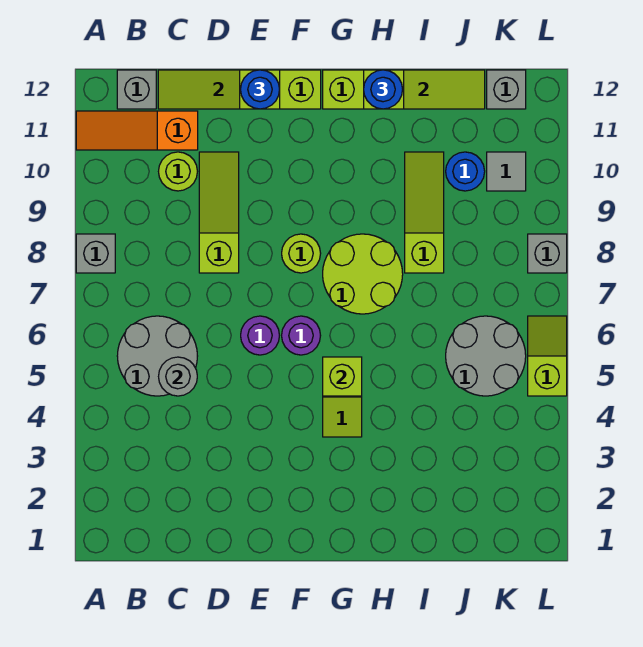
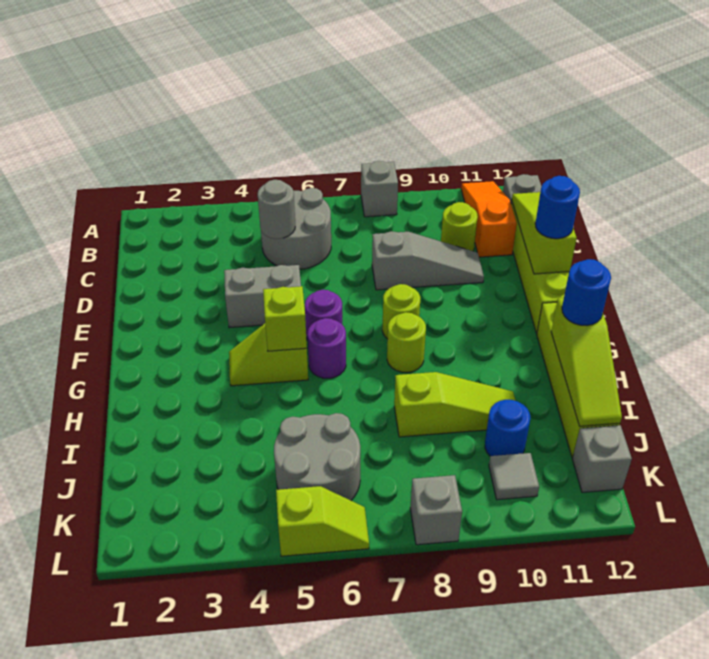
lime slope D8:D10 level 1 top 8 -> grey slope D8:D10 level 1 top 8
none -> grey brick E4:E5 level 1
purple round brick E6 level 1 -> purple round brick G6 level 1
lime round brick G7:H8 level 1 -> lime round brick G8 level 1

